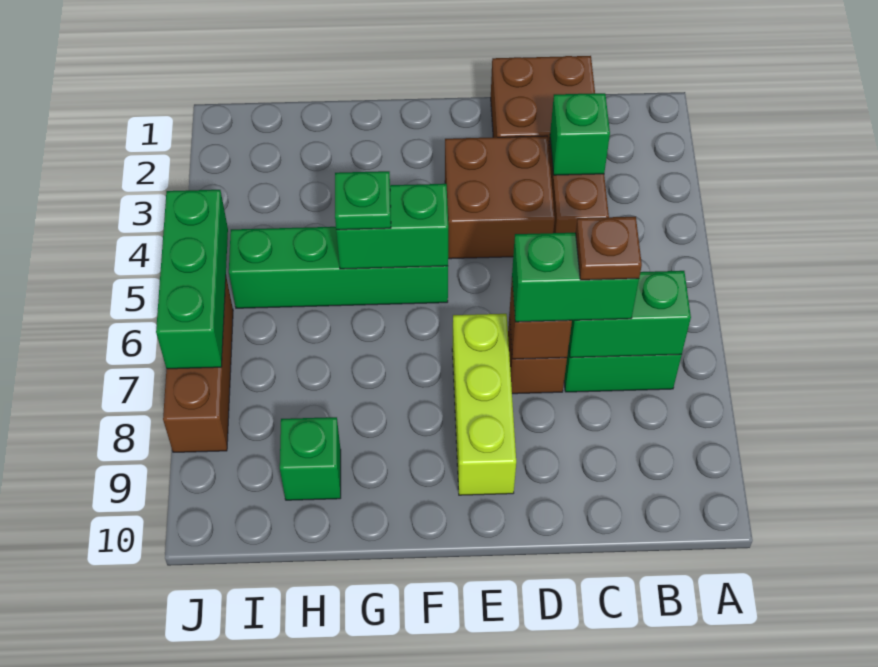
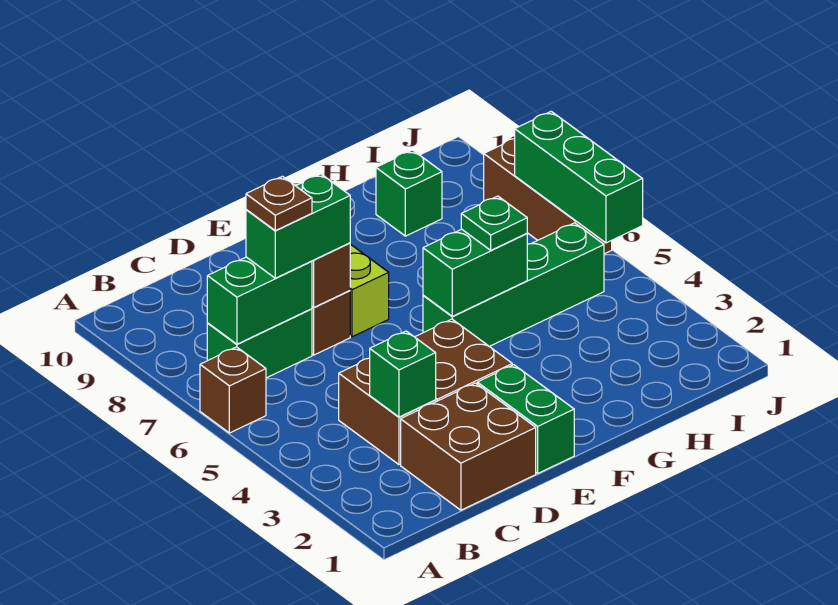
none -> brown brick A6 level 1
none -> green brick E1:E2 level 1

